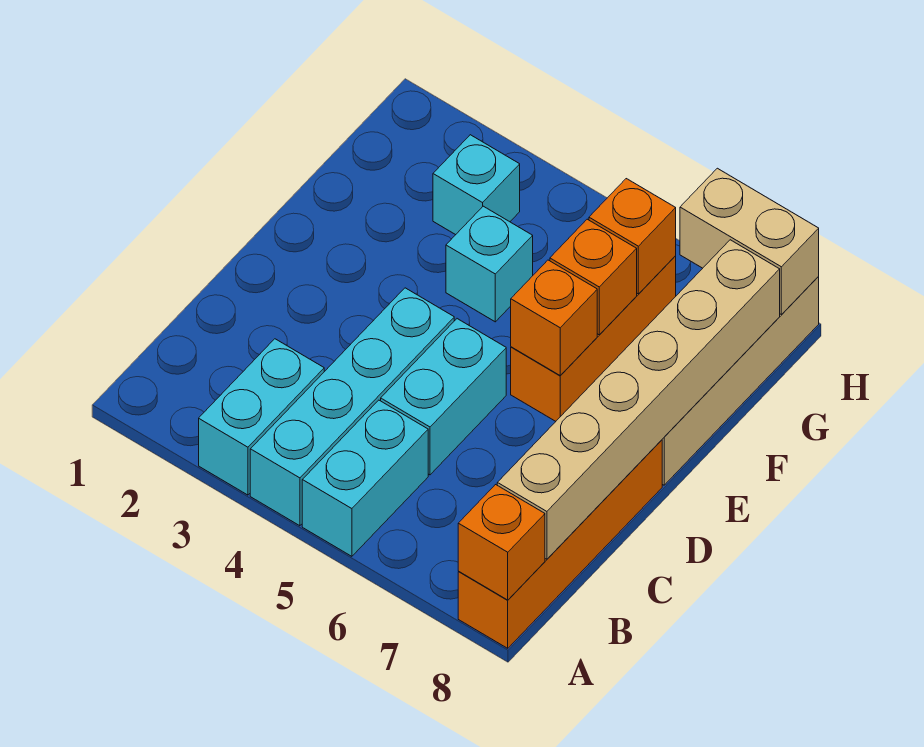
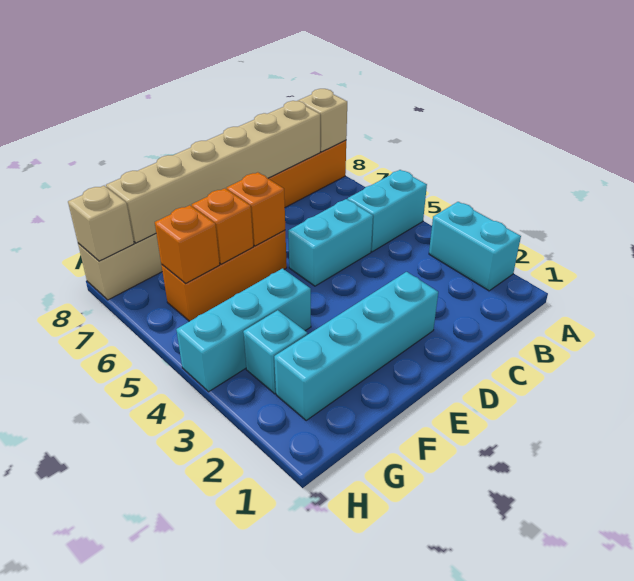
cyan brick A3:B3 level 1 -> cyan brick A2:A3 level 1
cyan brick A4:D4 level 1 -> cyan brick D2:G2 level 1
orange brick A8 level 2 -> tan brick A8 level 2
cyan brick F4 level 1 -> cyan brick F4:H4 level 1
tan brick H7:H8 level 2 -> tan brick H8 level 2

